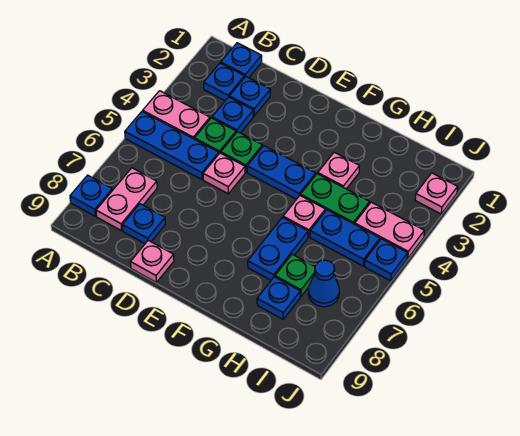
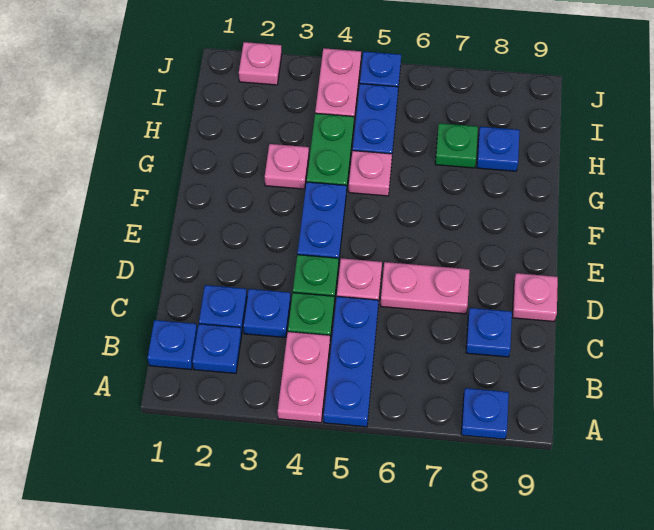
pink plate B7:B8 level 1 -> pink plate D6:D7 level 1
blue plate G6:G7 level 1 -> none
blue cone I7 level 1 -> none

